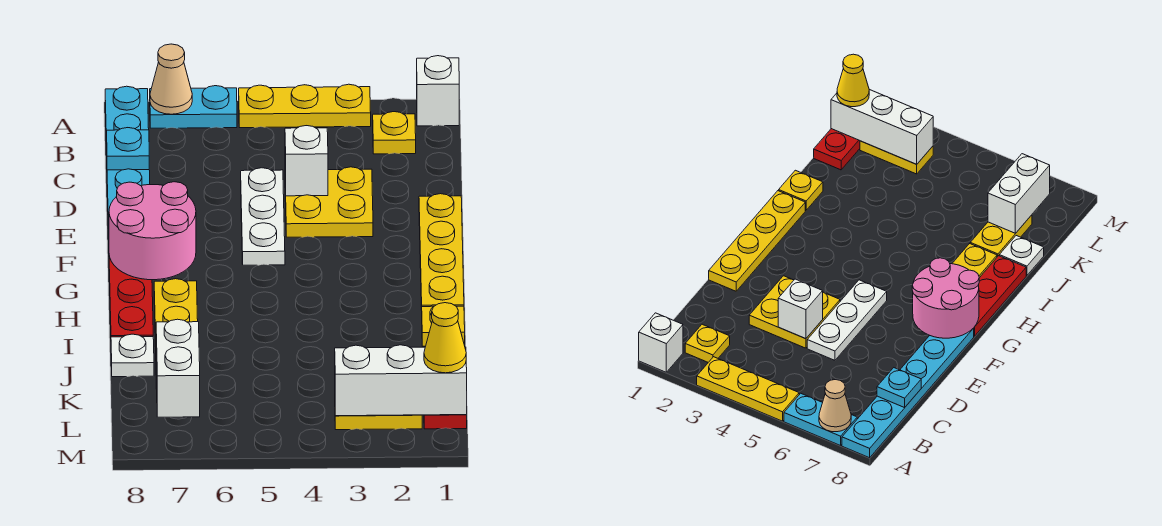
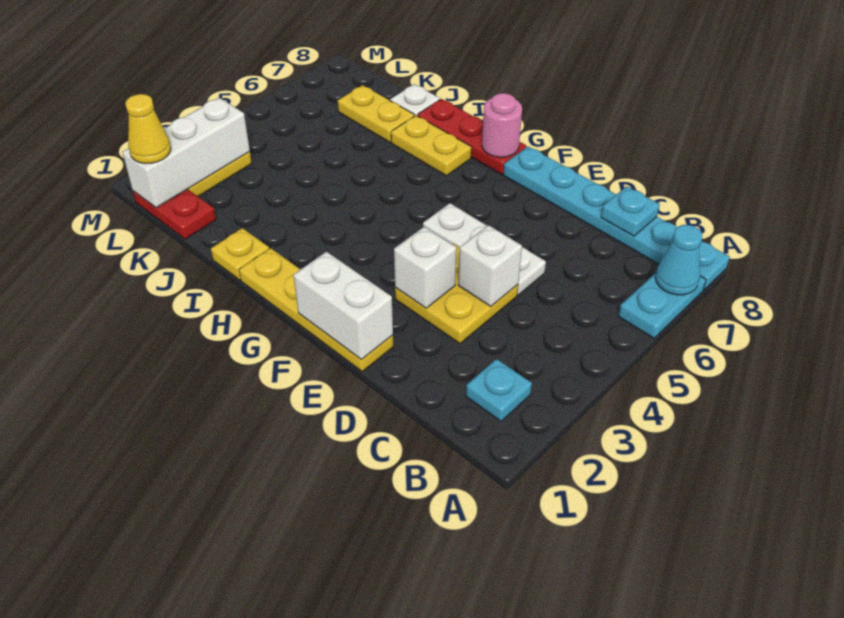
white brick A1 level 1 -> white brick E3 level 2
yellow plate A3:A5 level 1 -> none
tan cone A7 level 2 -> cyan cone A7 level 2
yellow plate B2 level 1 -> cyan plate B2 level 1
pink round brick F7:G8 level 2 -> pink round brick G8 level 2
white brick K7:L7 level 2 -> white brick E1:F1 level 2

